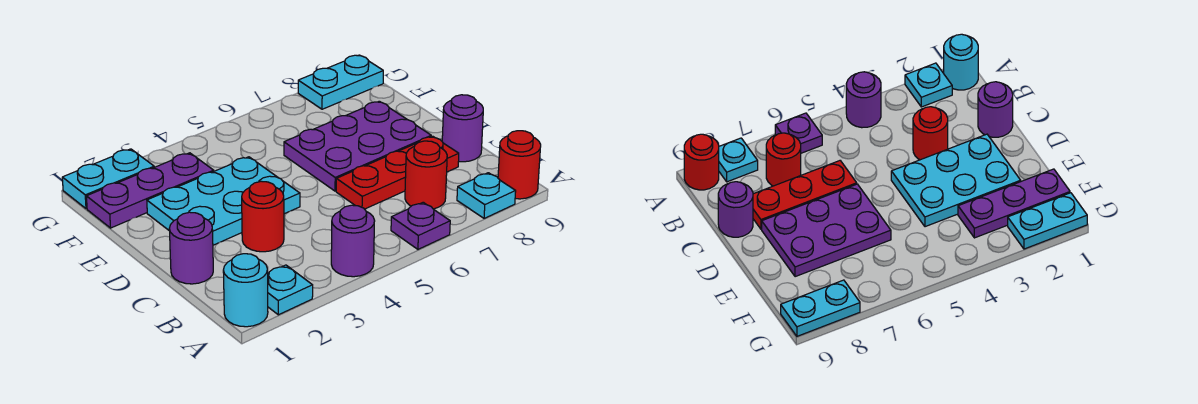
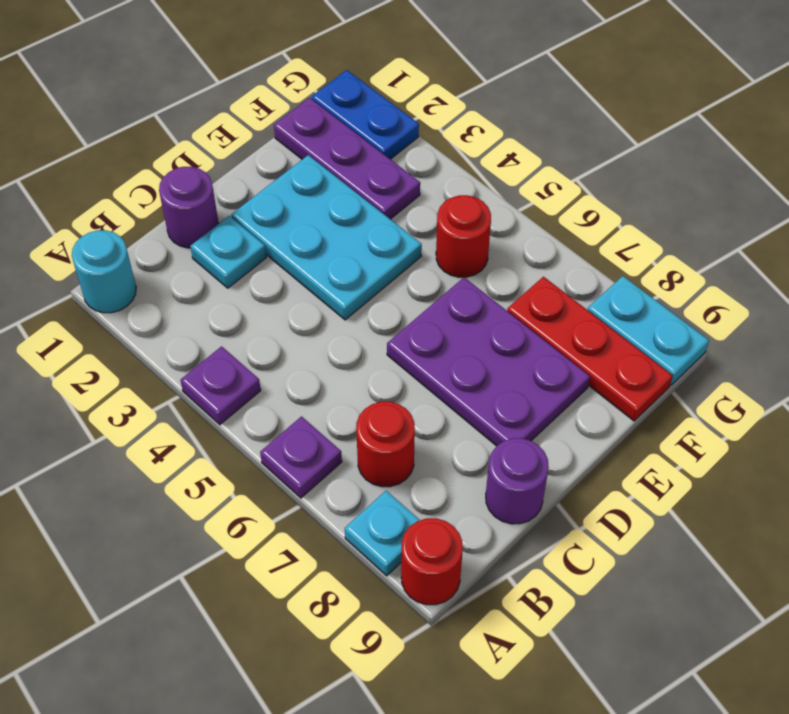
cyan plate A2 level 1 -> cyan plate C2 level 1
purple round brick A4 level 1 -> purple plate A4 level 1
red round brick C3 level 1 -> red round brick F5 level 1
red plate C6:C8 level 1 -> red plate F7:F9 level 1
cyan plate G1:G2 level 1 -> blue plate G1:G2 level 1

